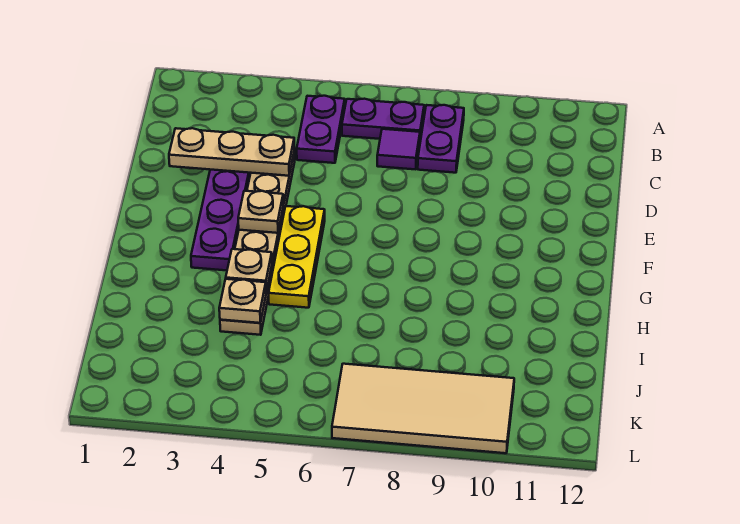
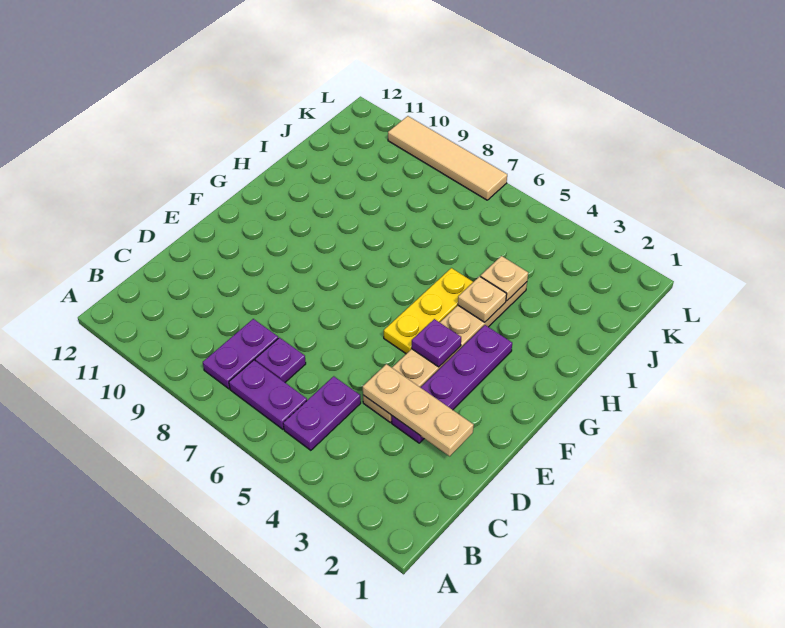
purple tile C7 level 1 -> purple plate C7 level 1
tan plate F4 level 2 -> purple plate F4 level 2
tan tile K7:L10 level 1 -> tan tile L7:L10 level 1

